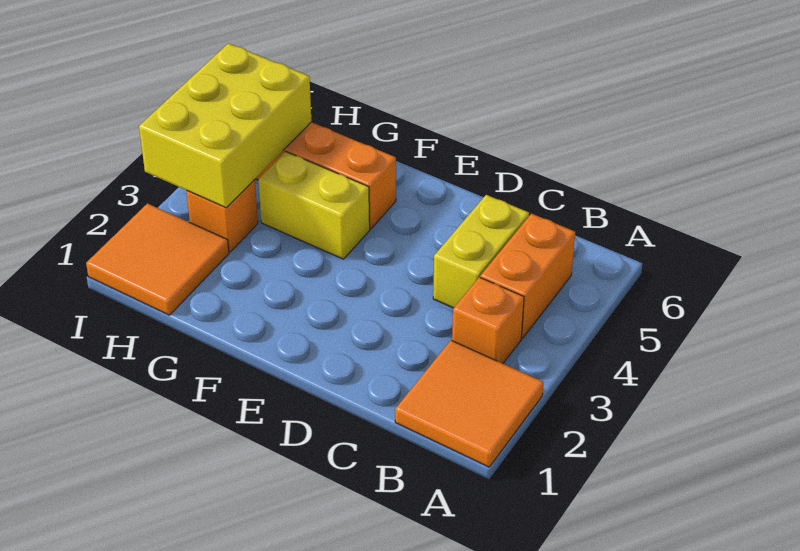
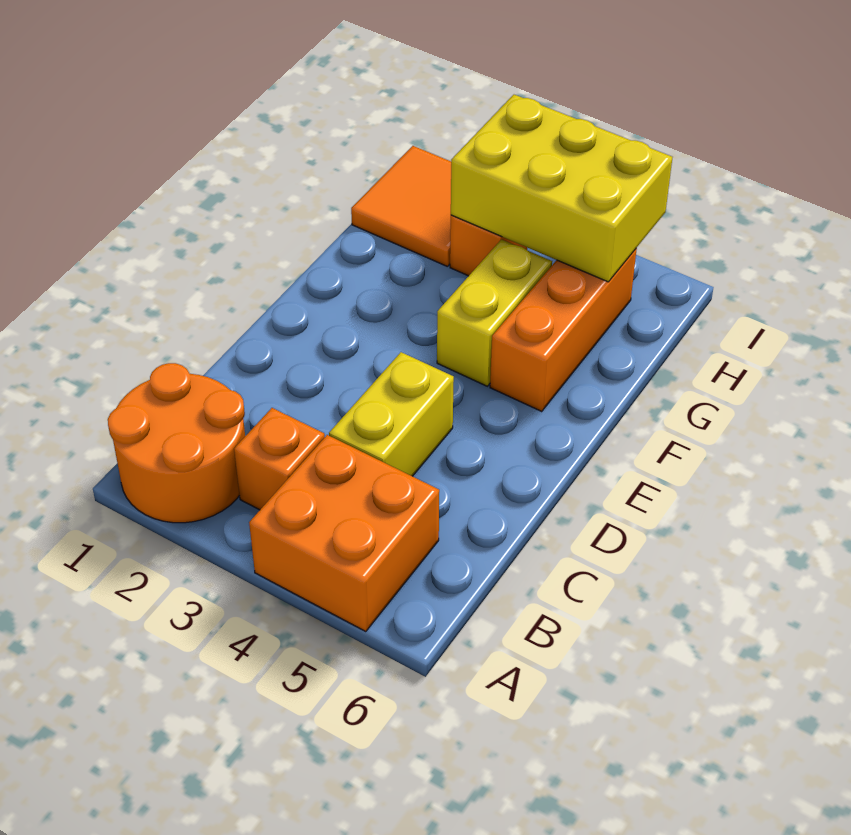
orange tile A1:B2 level 1 -> orange round brick A1:B2 level 1
orange brick B4:B5 level 1 -> orange brick A4:B5 level 1
yellow brick C4:C5 level 1 -> yellow brick C4:D4 level 1

